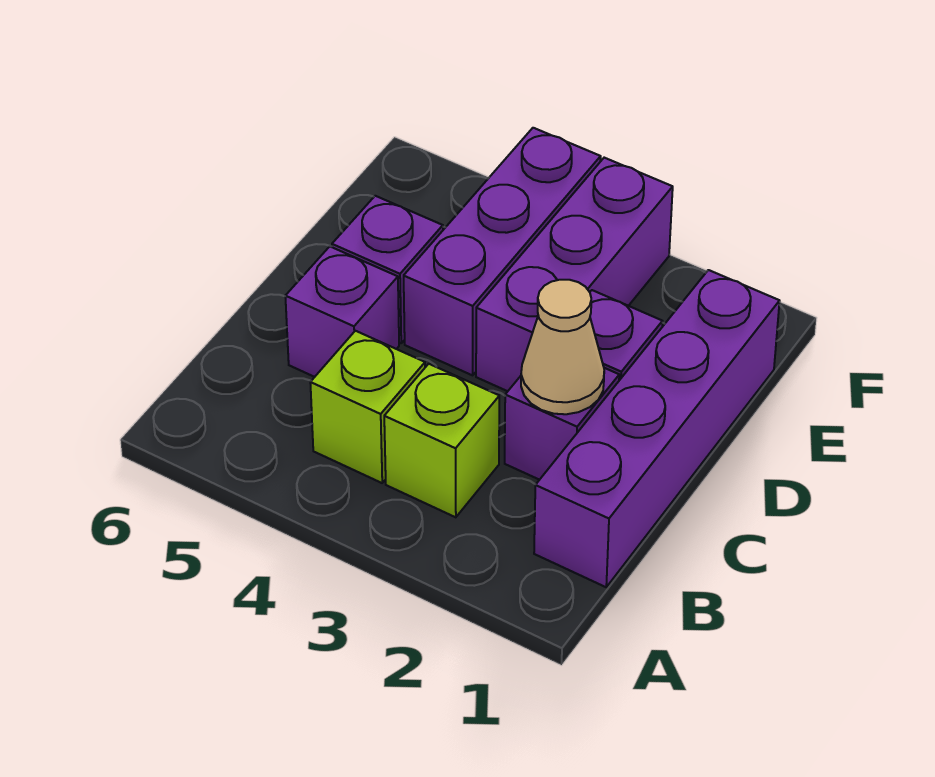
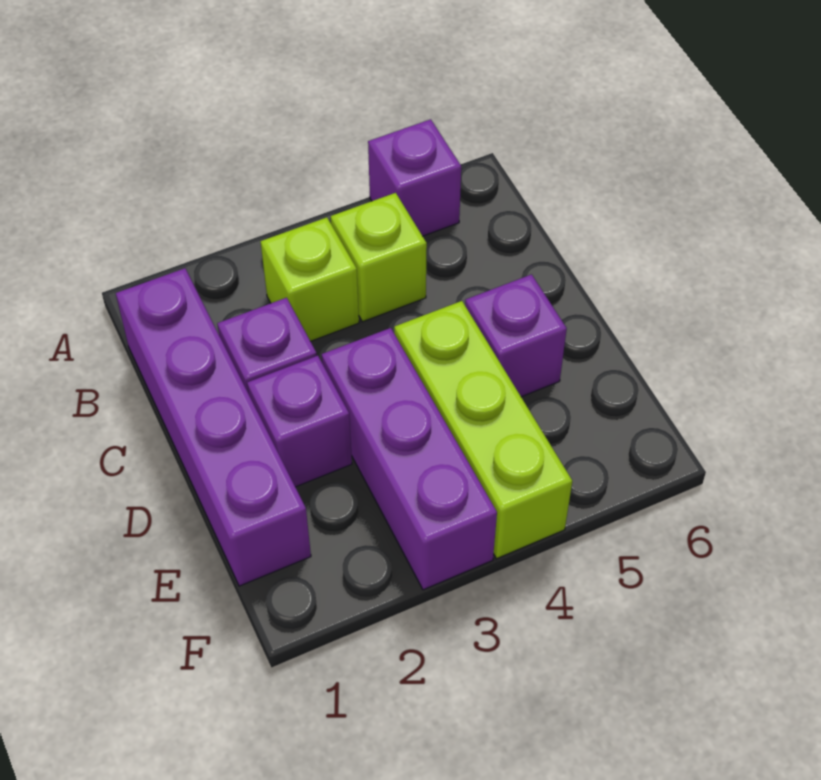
tan cone C2 level 2 -> none
purple brick C5 level 1 -> purple brick A5 level 1
purple brick D4:F4 level 1 -> lime brick D4:F4 level 1

